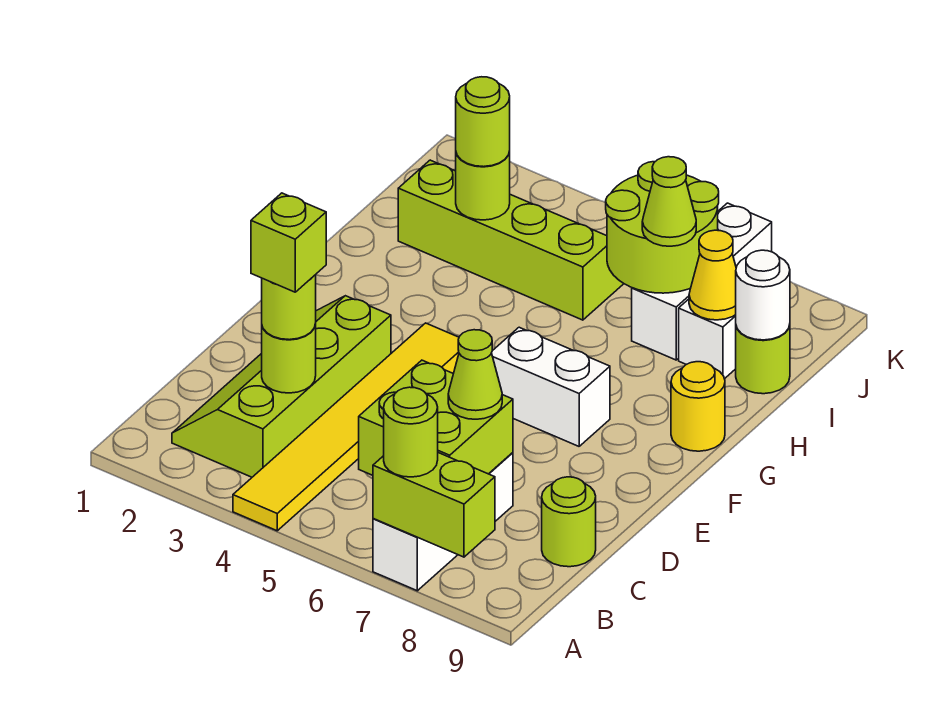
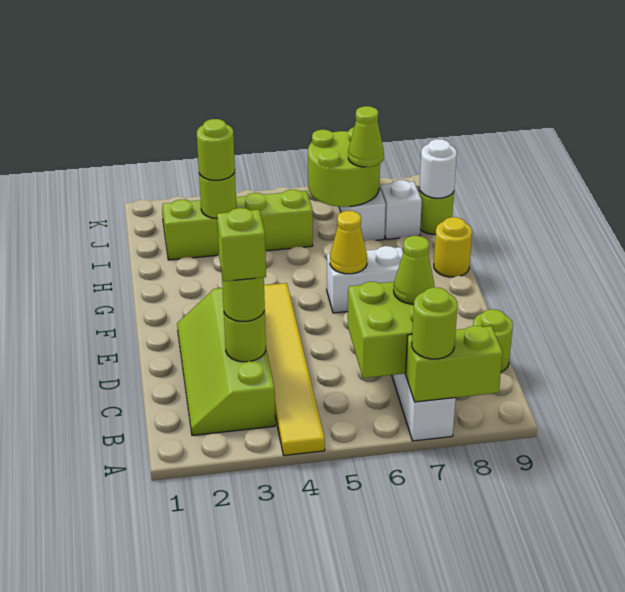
yellow cone I8 level 2 -> yellow cone F6 level 2

